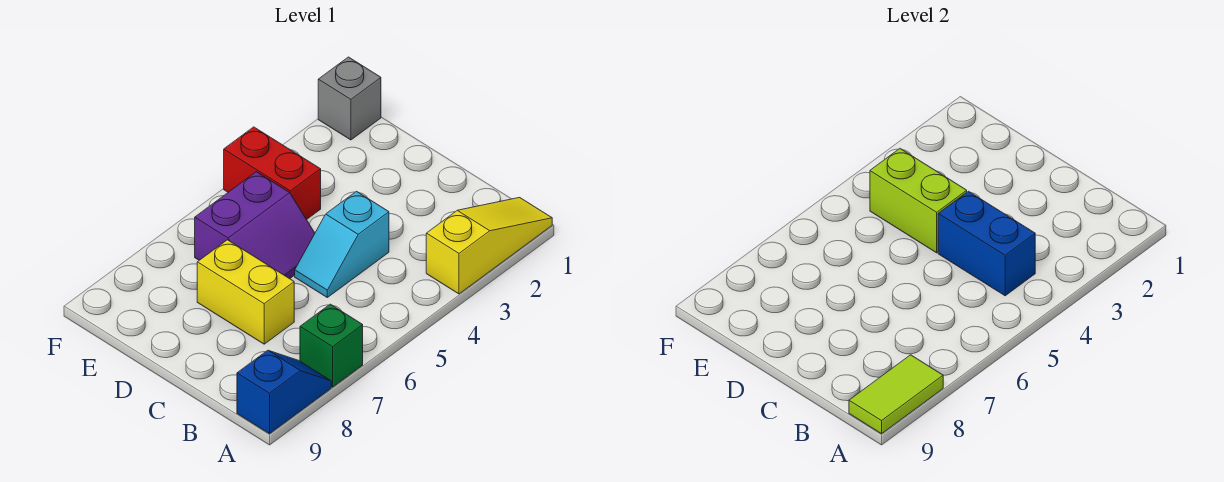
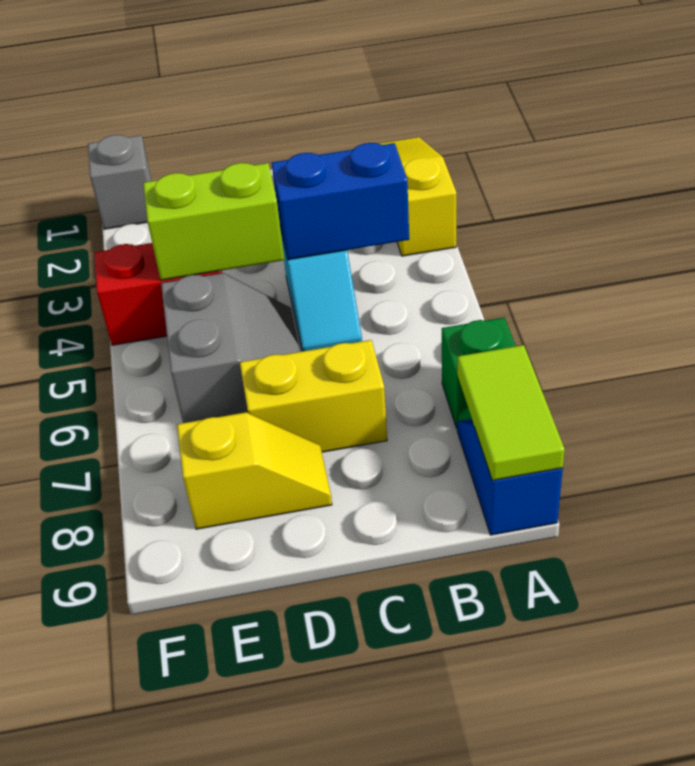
purple slope D5:E6 level 1 top E -> grey slope D5:E6 level 1 top E
none -> yellow slope D8:E8 level 1 top E

